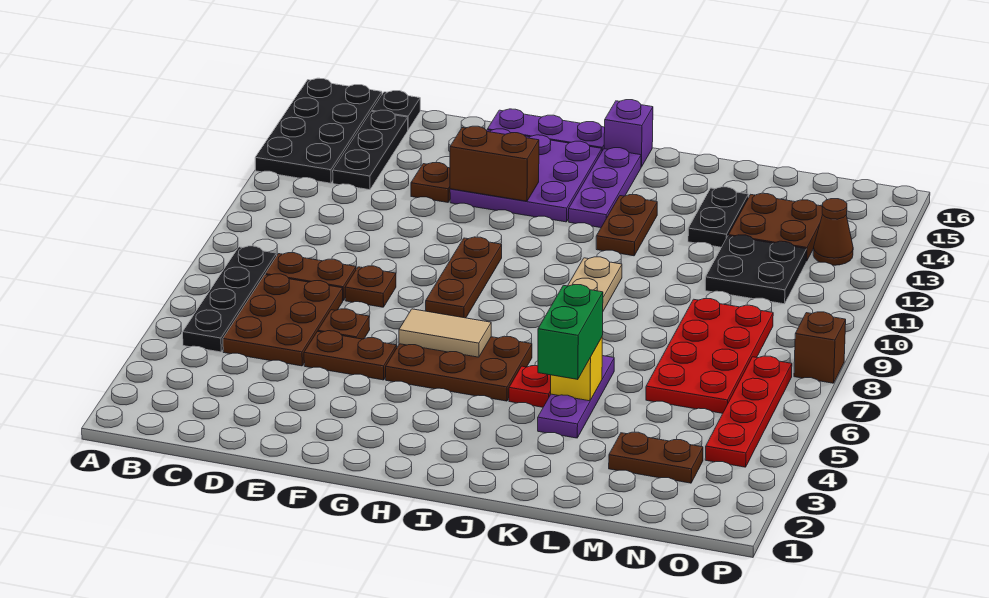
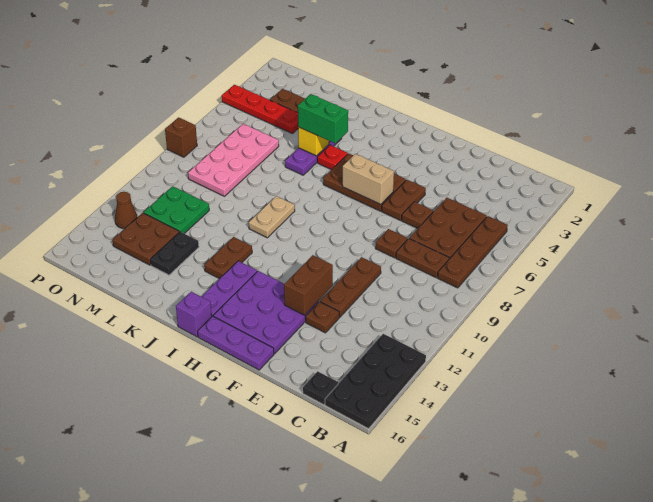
black plate B5:B8 level 1 -> brown plate B5:B8 level 1
black plate C13:C15 level 1 -> none
brown plate E5:F5 level 1 -> brown plate F5:F6 level 1
brown brick F13:G13 level 2 -> brown brick F12:F13 level 2
tan tile G6:H6 level 2 -> tan brick G6:H6 level 2
brown plate G8:G10 level 1 -> brown plate E10:E12 level 1
green brick K4:K5 level 3 -> green brick J5:K5 level 3
red plate M6:N9 level 1 -> pink plate M6:N9 level 1
black plate M11:N12 level 1 -> green plate M11:N12 level 1
red plate O4:O7 level 1 -> red plate M4:P4 level 1

